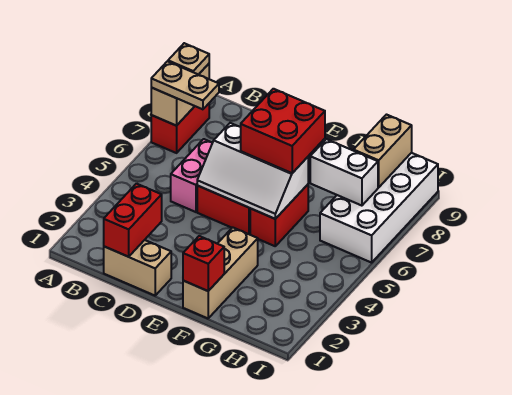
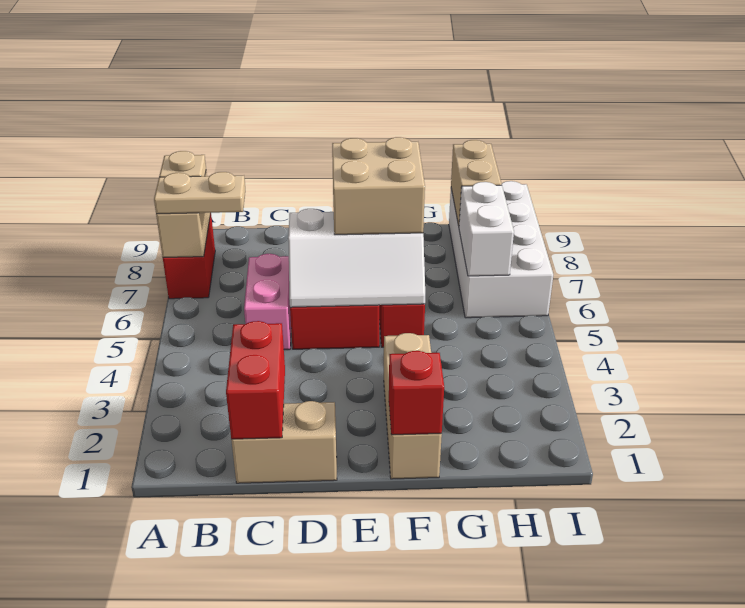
red brick E6:F7 level 3 -> tan brick E6:F7 level 3
white brick G7:H7 level 2 -> white brick H6:H7 level 2

